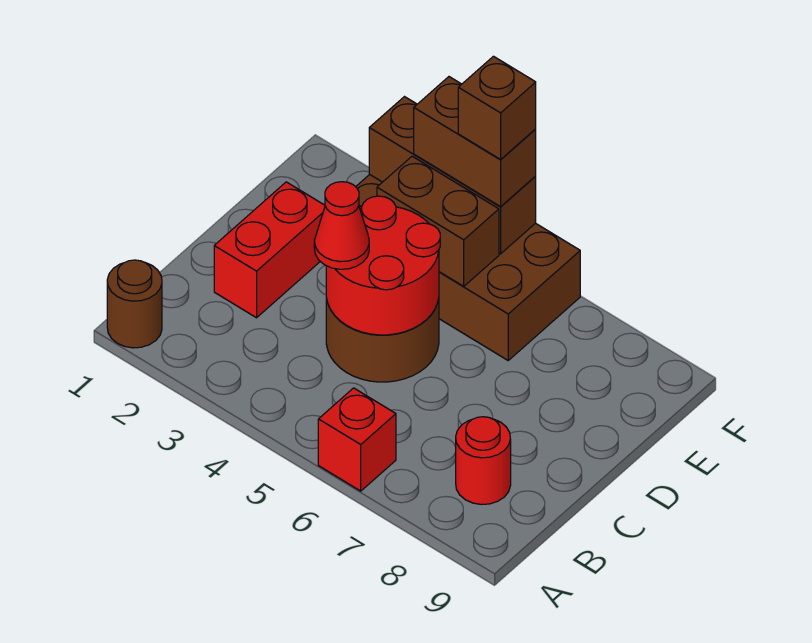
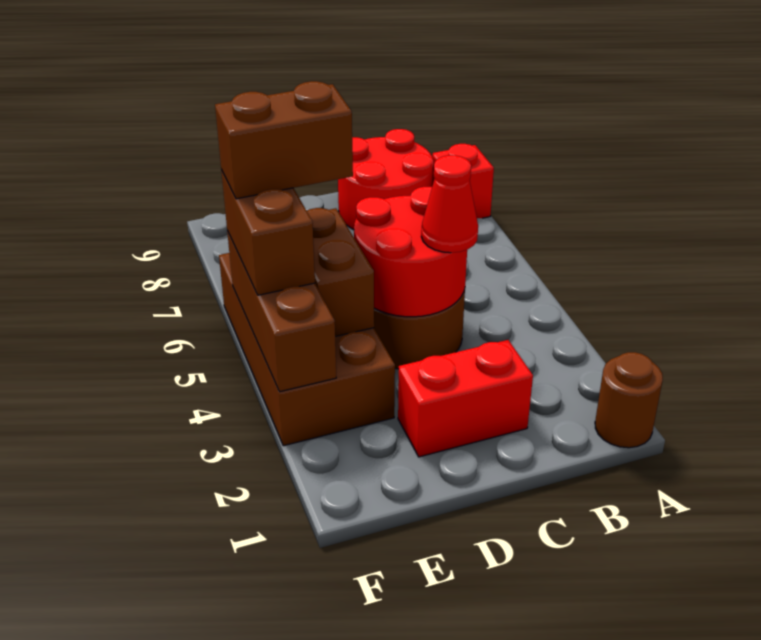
red brick A6 level 1 -> red brick A8 level 1
red round brick B8 level 1 -> red round brick B8:C9 level 1
brown brick F5 level 4 -> brown brick E5:F5 level 4

